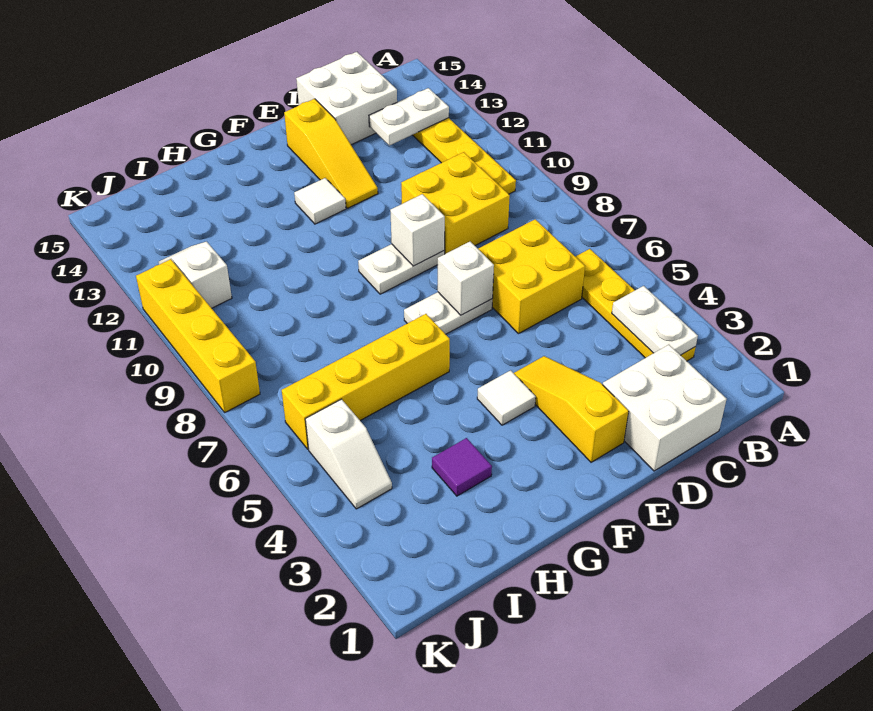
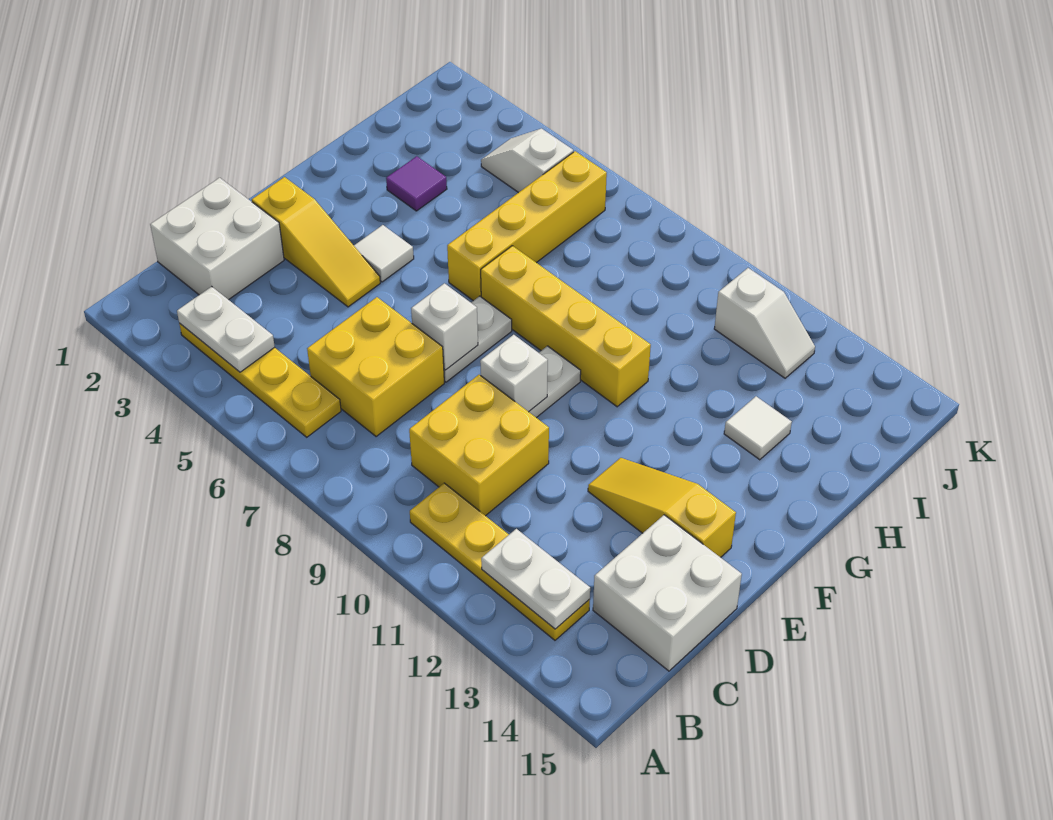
white plate B13:C13 level 2 -> white plate B12:B13 level 2
white tile F12 level 1 -> white tile H13 level 1
yellow brick K8:K11 level 1 -> yellow brick G7:G10 level 1

